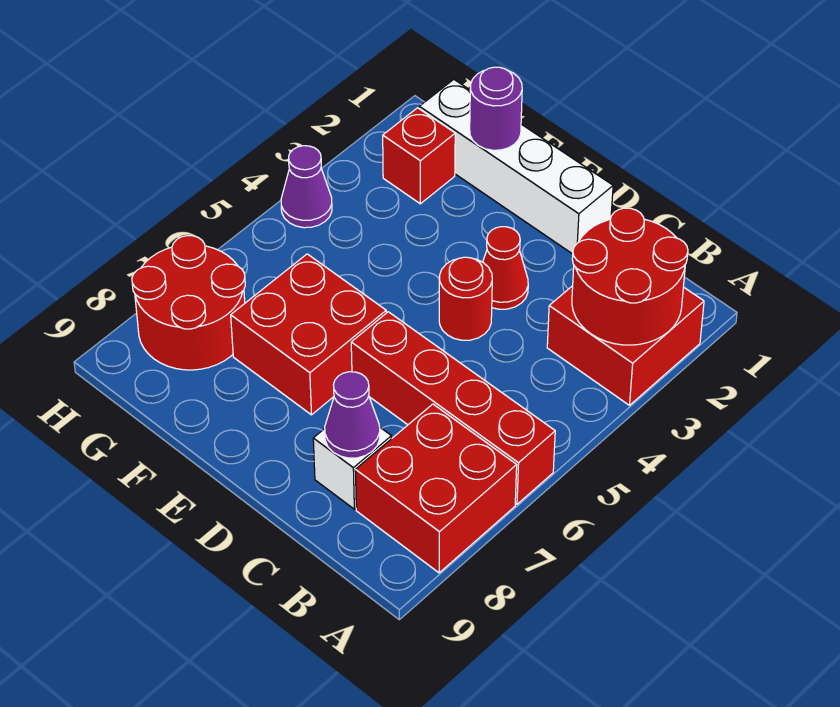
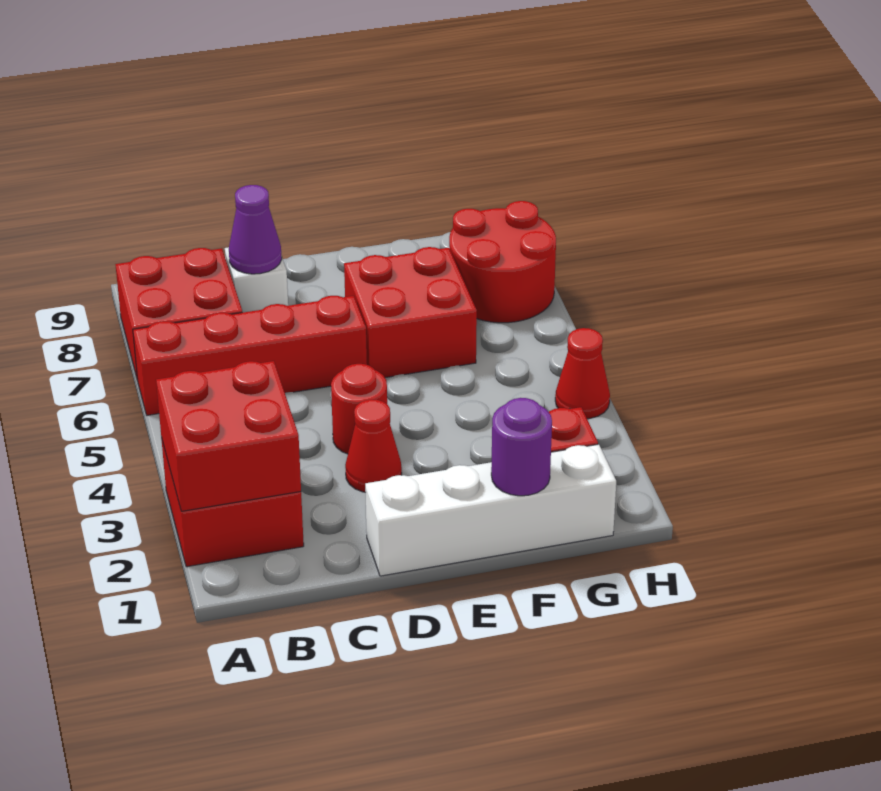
red round brick A2:B3 level 2 -> red brick A2:B3 level 2
purple cone H4 level 1 -> red cone H4 level 1

